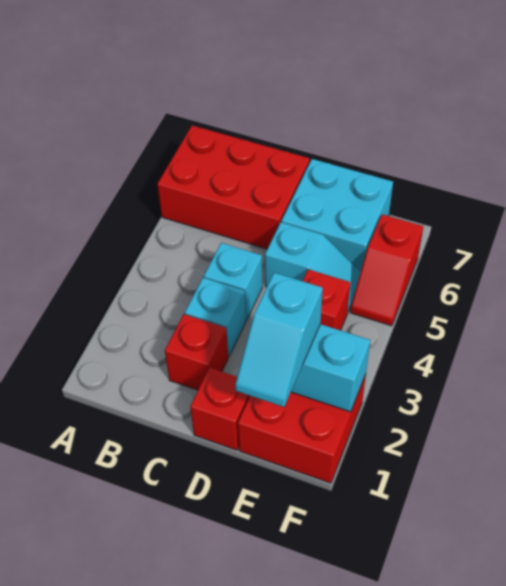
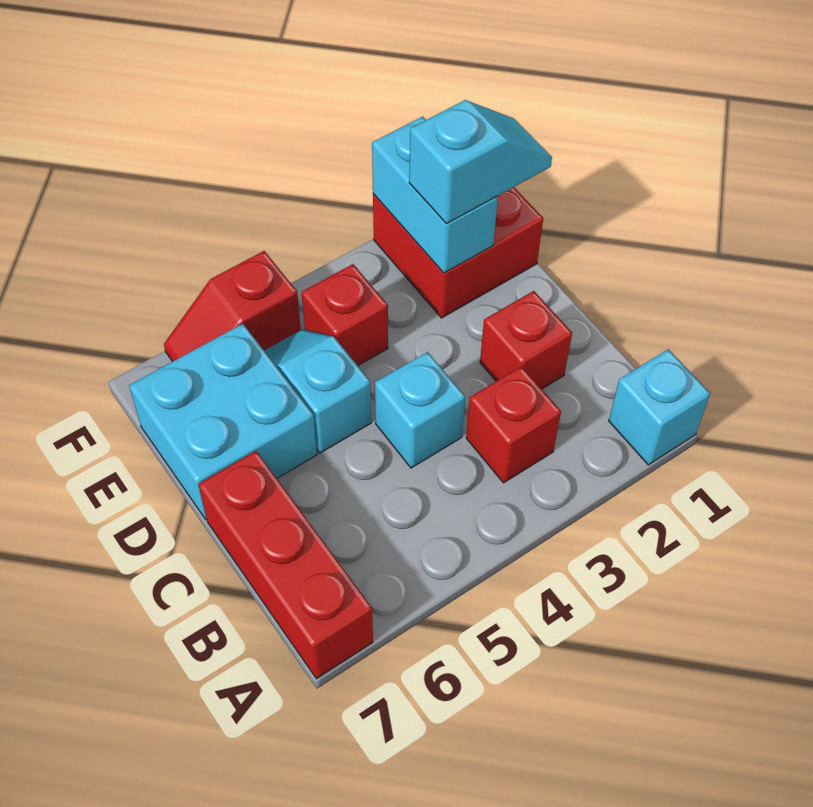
red brick A6:C7 level 1 -> red brick A7:C7 level 1
cyan brick C3 level 1 -> cyan brick A1 level 1
red brick D1 level 1 -> red brick B3 level 1
red slope F5:F6 level 1 top 6 -> red slope F5:F6 level 1 top 5

